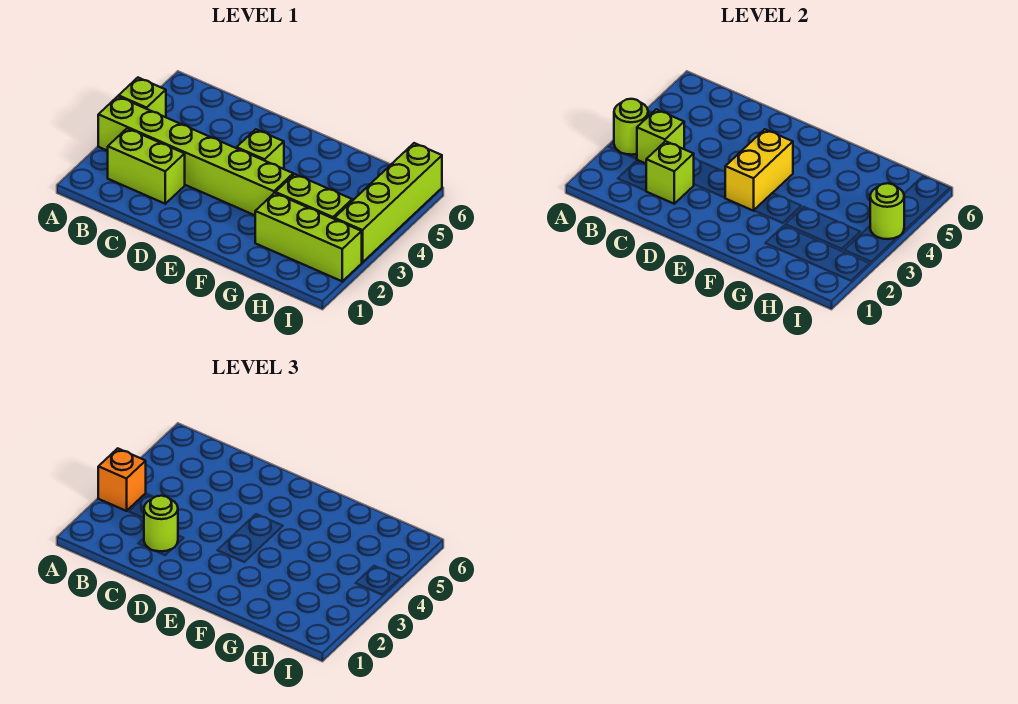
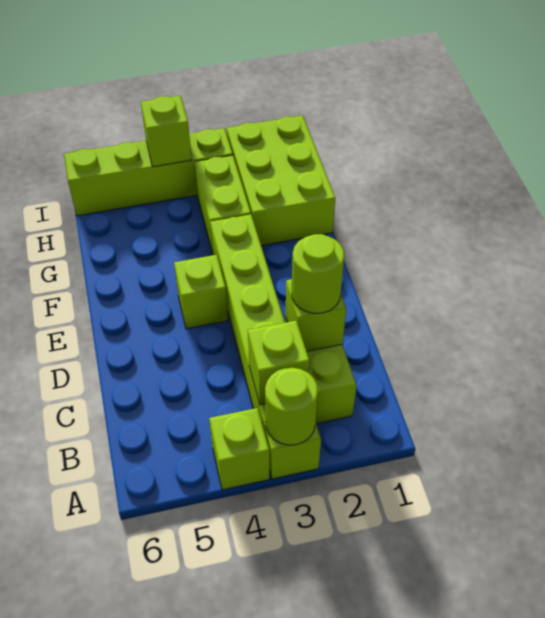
orange brick A3 level 3 -> none
yellow brick E3:E4 level 2 -> none
lime brick G2:I2 level 1 -> lime brick G1:I2 level 1
lime round brick I4 level 2 -> lime brick I4 level 2

